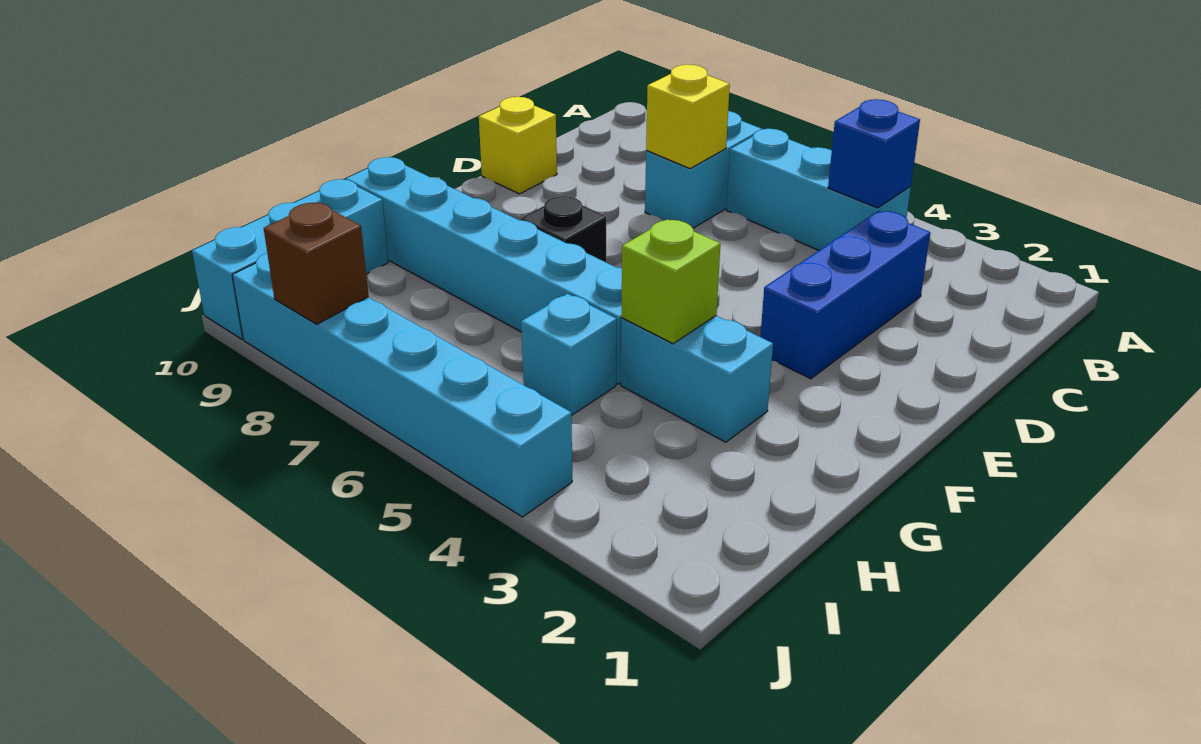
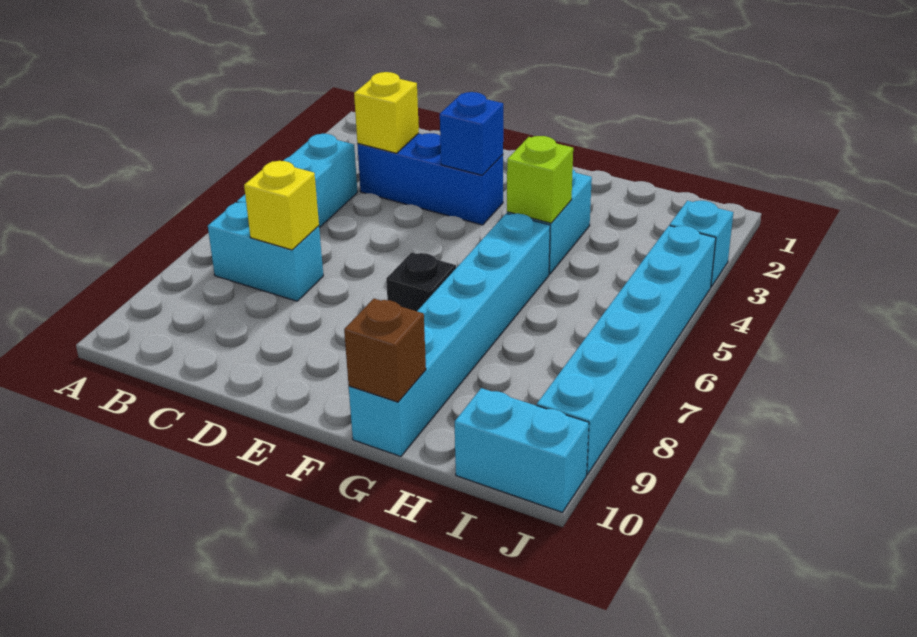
blue brick B4 level 2 -> blue brick E3 level 2
yellow brick D10 level 1 -> yellow brick C3 level 2
cyan brick H5 level 1 -> cyan brick J3 level 1
cyan brick H10:J10 level 1 -> cyan brick I10:J10 level 1
brown brick J8 level 2 -> brown brick G10 level 2

